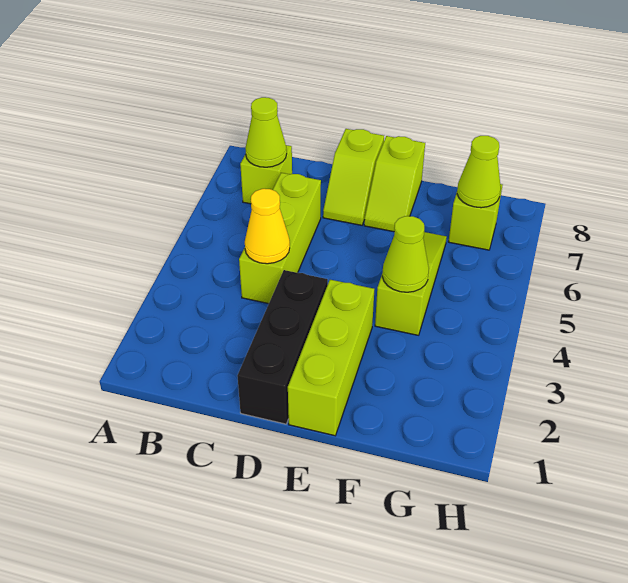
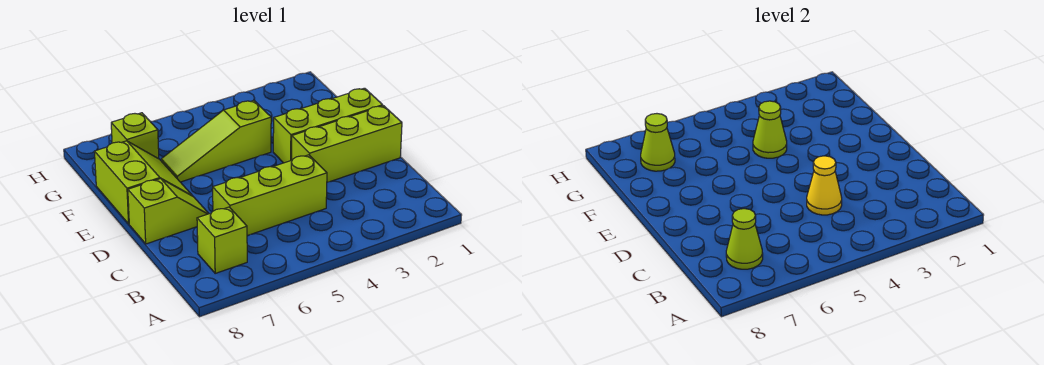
black brick D1:D3 level 1 -> lime brick D1:D3 level 1
lime slope E7:E8 level 1 top 8 -> lime slope E7:F8 level 1 top 8

